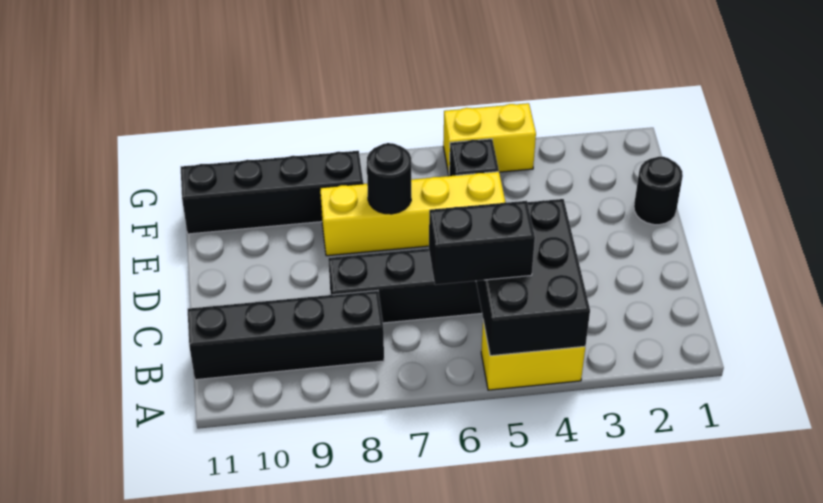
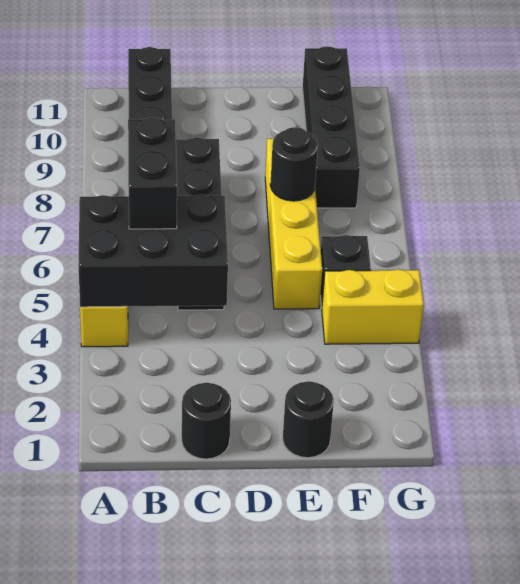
none -> black round brick C1 level 1
yellow brick G4:G5 level 1 -> yellow brick F4:G4 level 1

